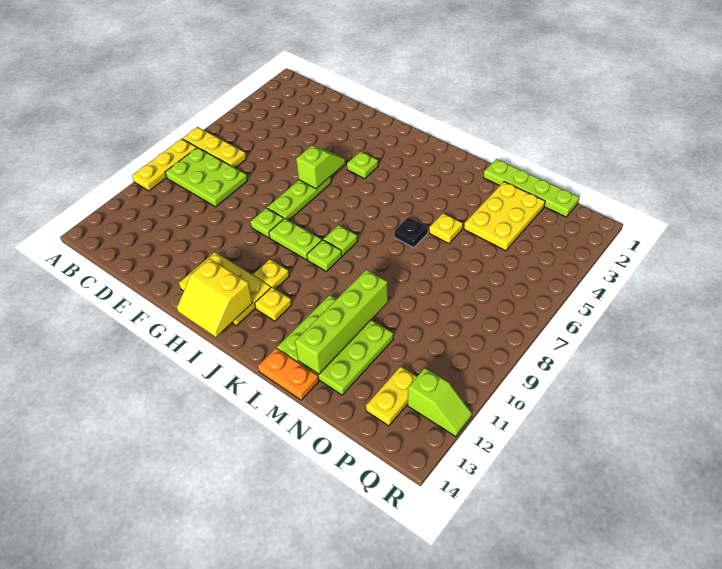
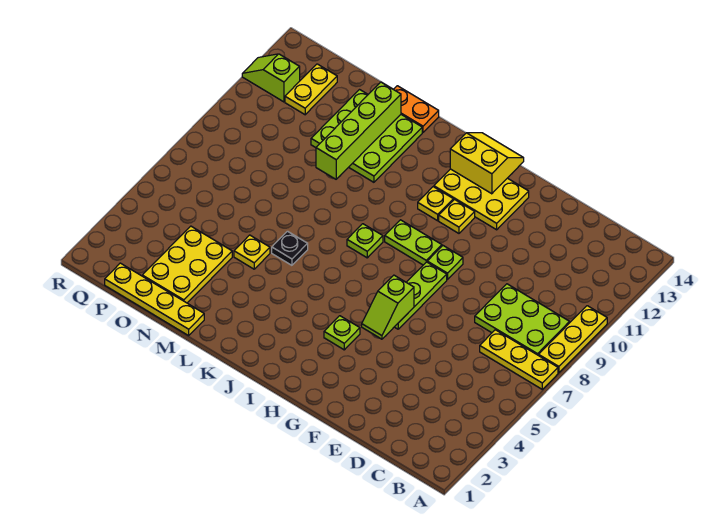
lime plate J9 level 1 -> none
yellow plate J12 level 1 -> yellow plate H11 level 1
lime plate M1:P1 level 1 -> yellow plate M1:P1 level 1

